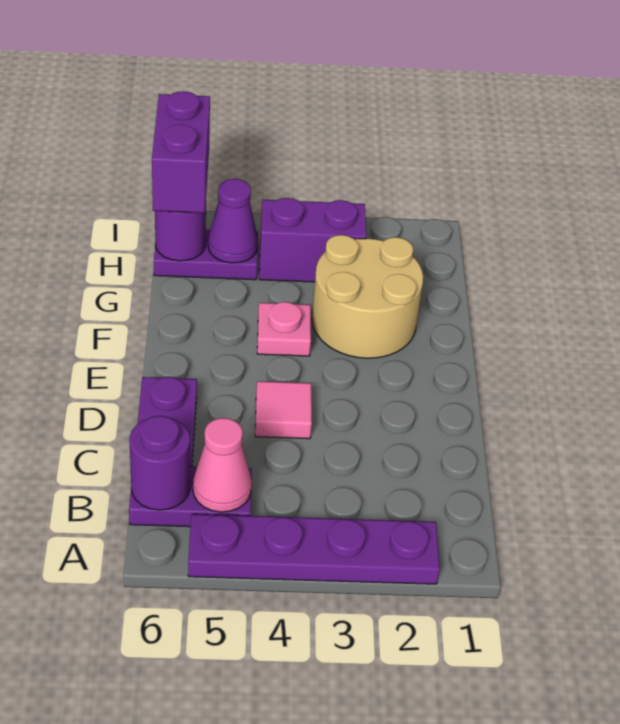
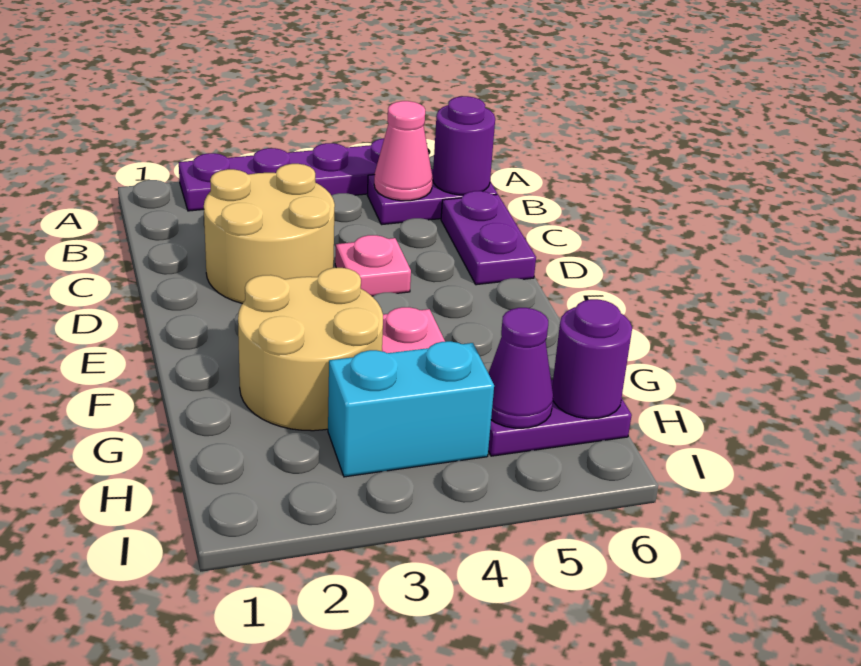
none -> tan round brick C2:D3 level 1
pink tile D4 level 1 -> pink plate D4 level 1
purple brick H3:H4 level 1 -> cyan brick H3:H4 level 1
purple brick H6:I6 level 3 -> none

